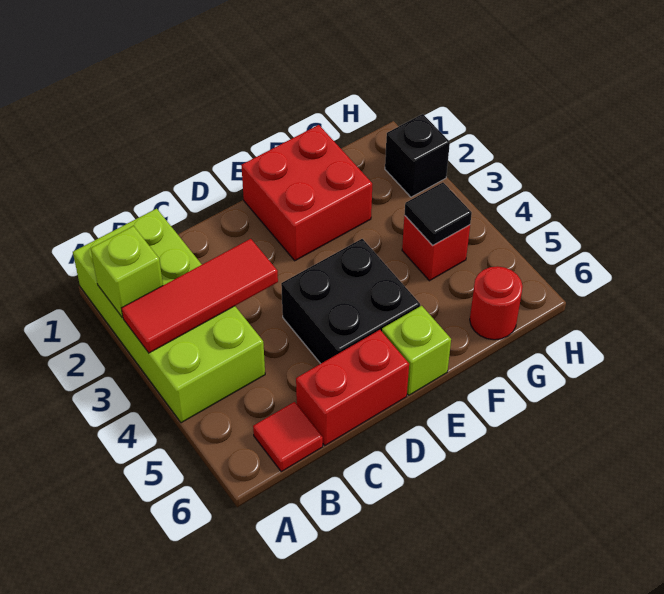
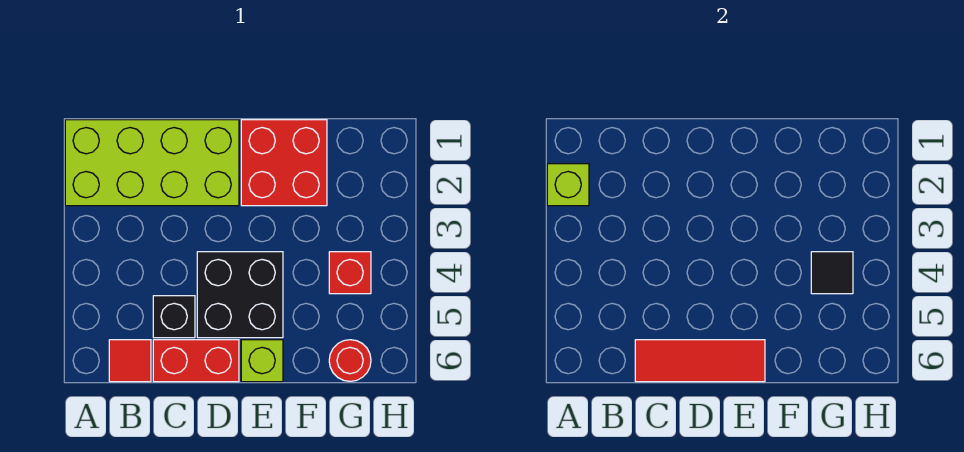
lime brick A1:B4 level 1 -> lime brick A1:D2 level 1
red tile A3:C3 level 2 -> red tile C6:E6 level 2
black brick H2 level 1 -> black brick C5 level 1

